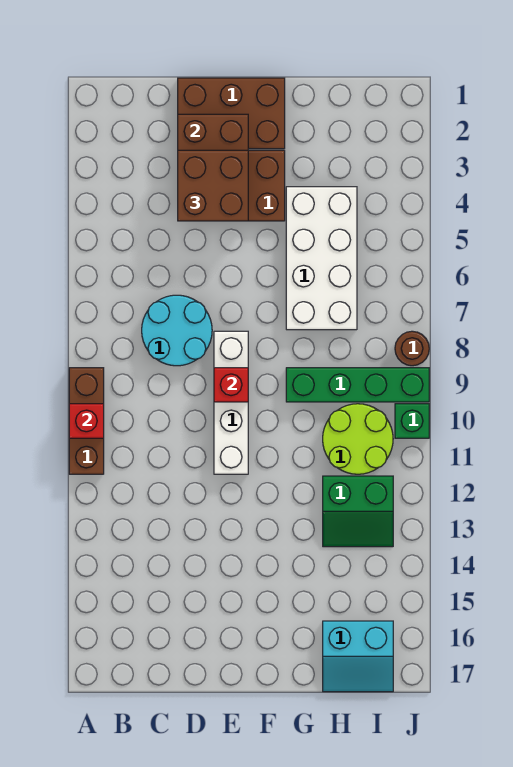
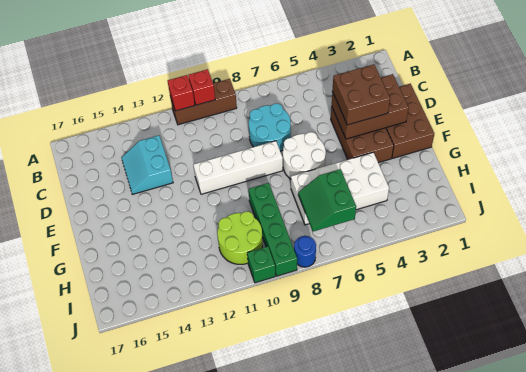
none -> white round brick E6:F7 level 1
red brick E9 level 2 -> red brick A11 level 2
green slope H12:I13 level 1 top 12 -> green slope H6:I7 level 2 top 6
cyan slope H16:I17 level 1 top 16 -> cyan slope C13:D14 level 1 top 13
brown round brick J8 level 1 -> blue round brick J8 level 1

